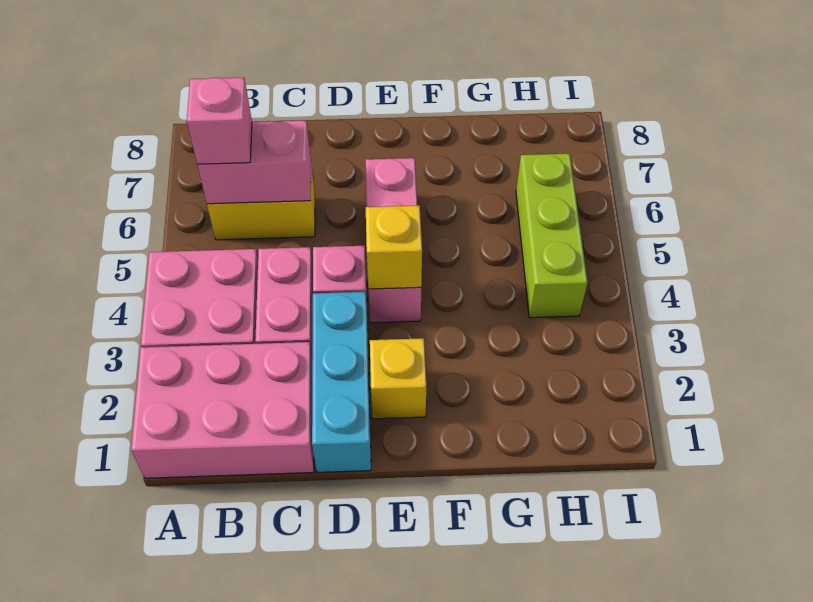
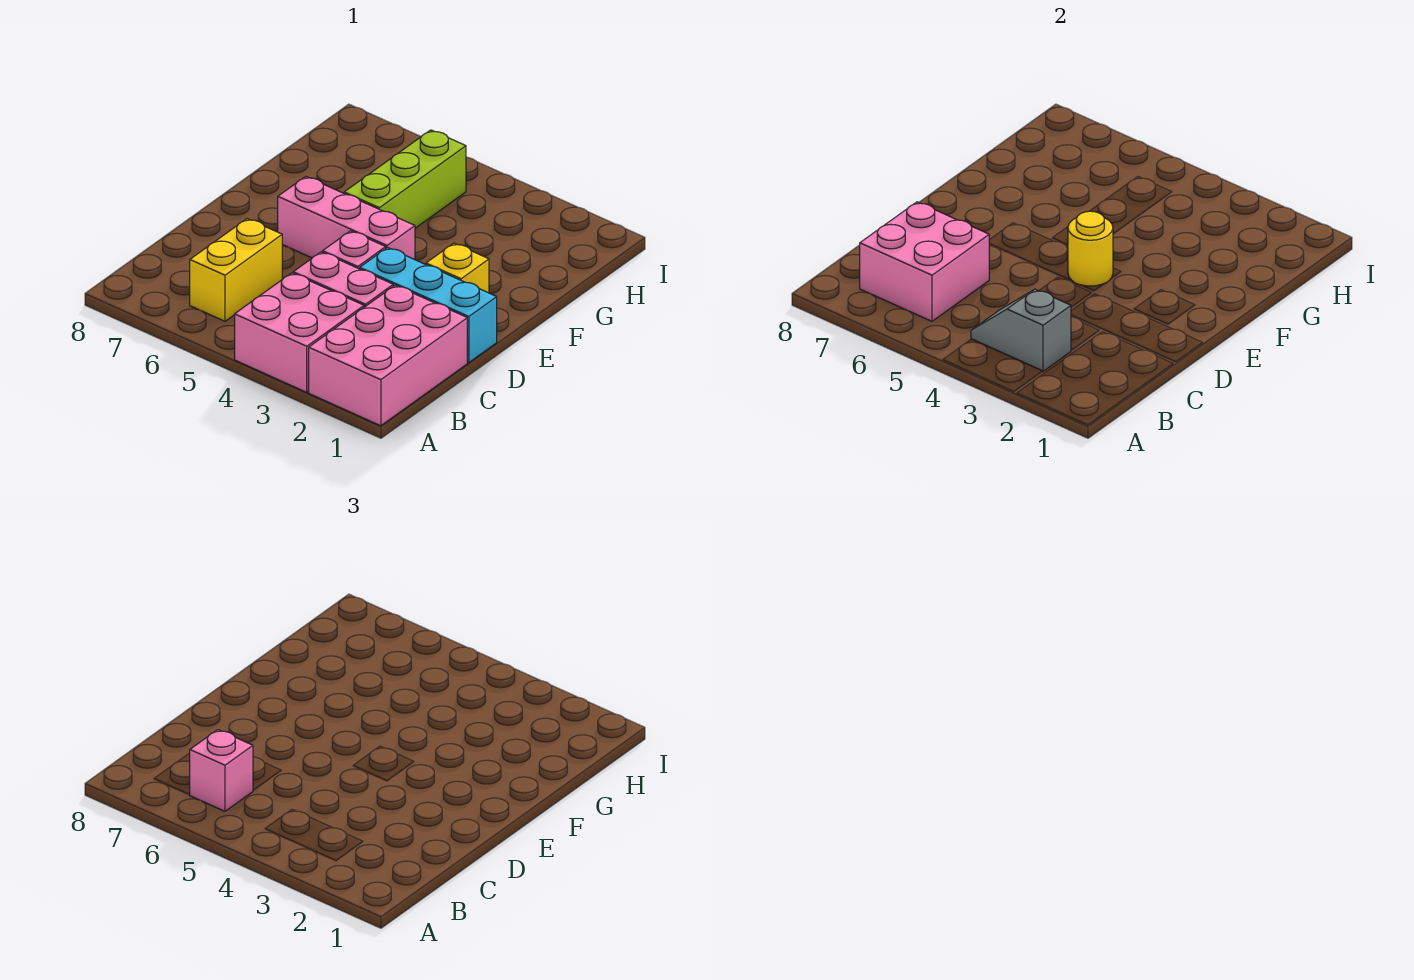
none -> grey slope B3:B4 level 2 top 3
pink brick B6:C6 level 2 -> pink brick B6:C7 level 2
yellow brick E4 level 2 -> yellow round brick E4 level 2
lime brick H4:H6 level 1 -> lime brick F5:H5 level 1

